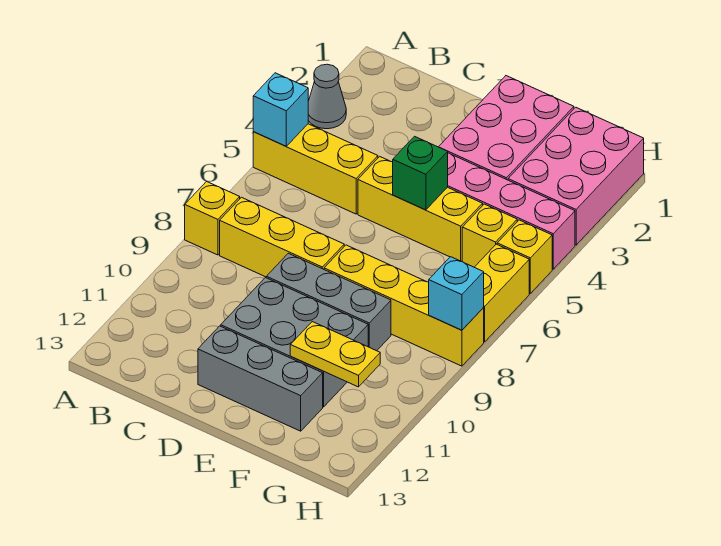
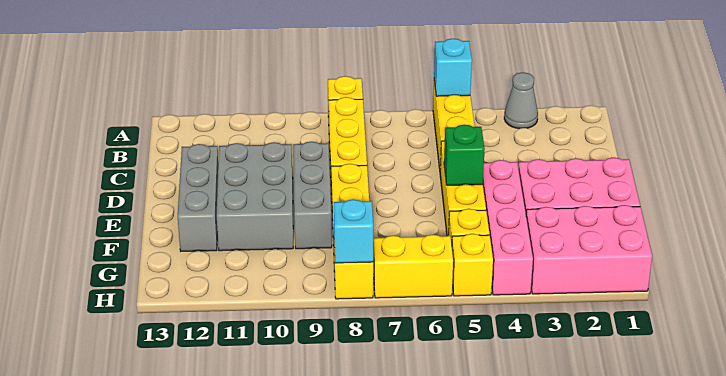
yellow plate F11:G11 level 2 -> none

